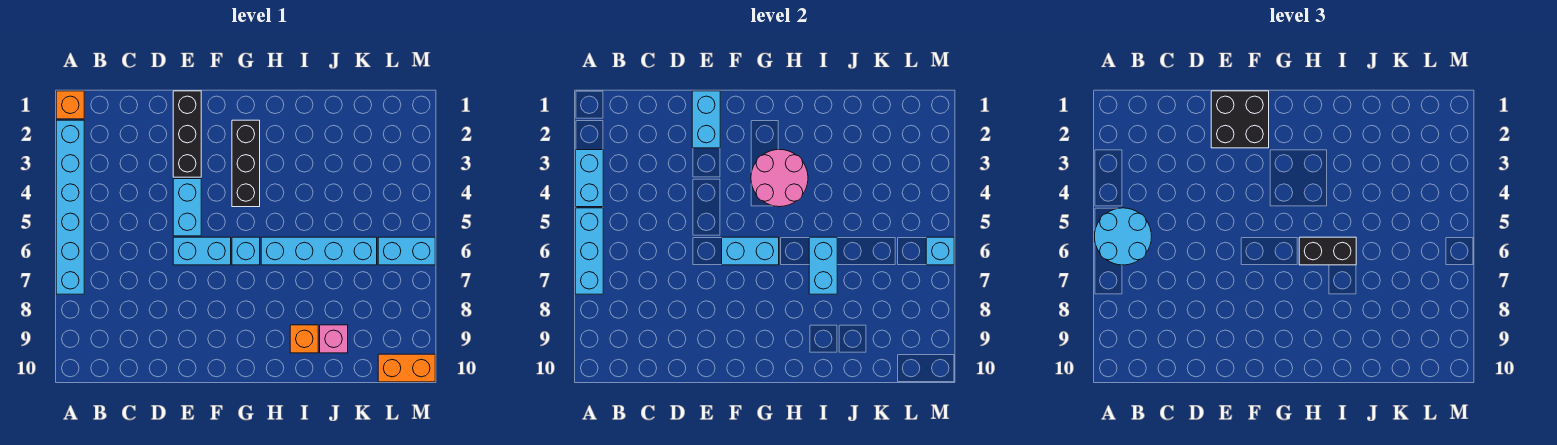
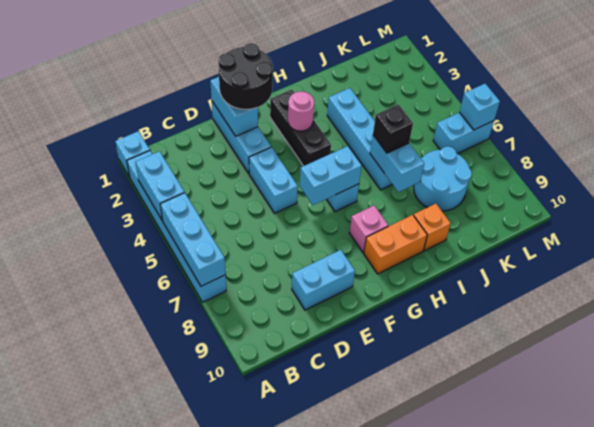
orange brick A1 level 1 -> cyan brick A1 level 1
cyan round brick A5:B6 level 3 -> cyan round brick J7:K8 level 1
black brick E1:E3 level 1 -> cyan brick E1:E3 level 1
black brick E1:F2 level 3 -> black round brick E1:F2 level 3
cyan brick E6:F6 level 1 -> cyan brick D9:E9 level 1
pink round brick G3:H4 level 2 -> pink round brick G3 level 2
cyan brick H6:K6 level 1 -> cyan brick I3:I6 level 1
black brick H6:I6 level 3 -> black brick I6 level 3
pink brick J9 level 1 -> pink brick G8 level 1
orange brick L10:M10 level 1 -> orange brick G9:H9 level 1

